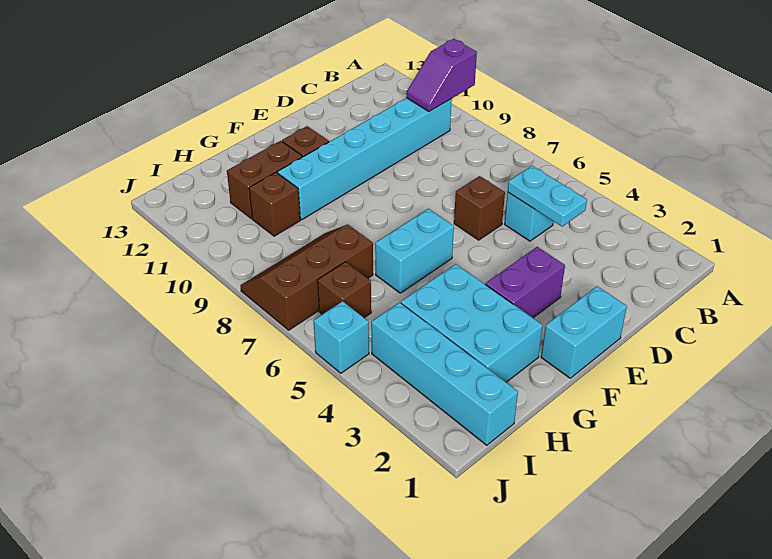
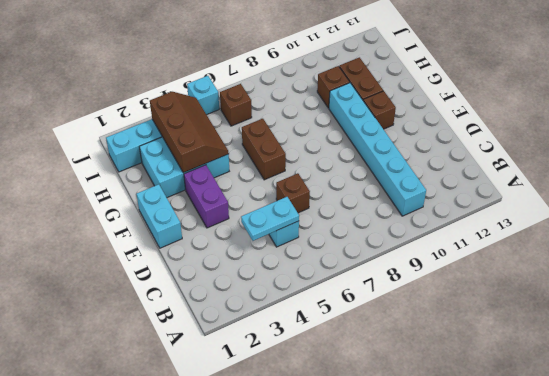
purple slope A10:B10 level 2 top A -> none
cyan brick F6:G6 level 1 -> brown brick F6:G6 level 1
brown slope H7:J8 level 1 top 7 -> brown slope G3:I4 level 2 top 3

